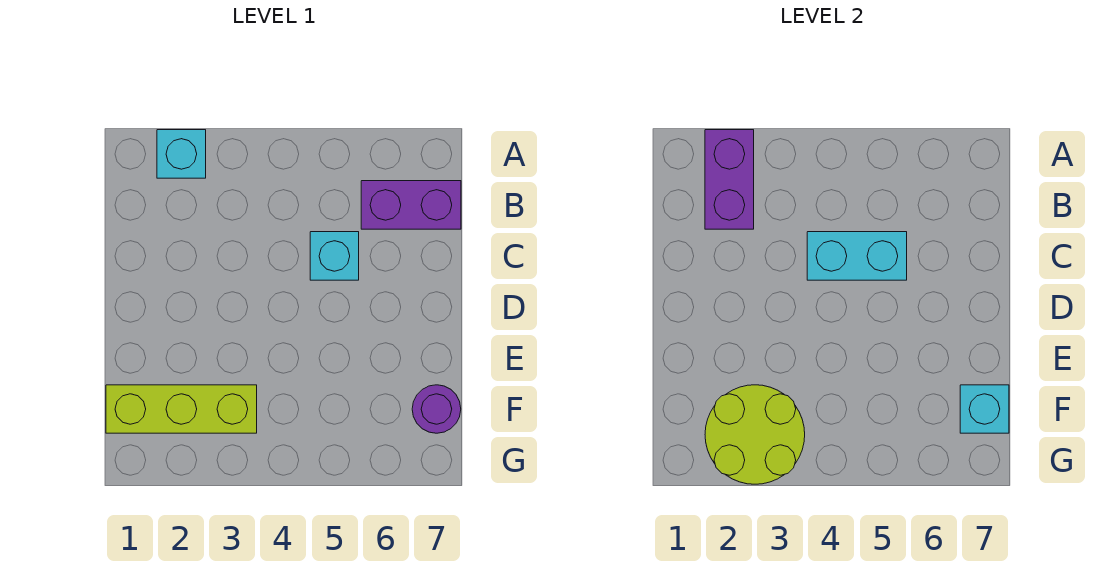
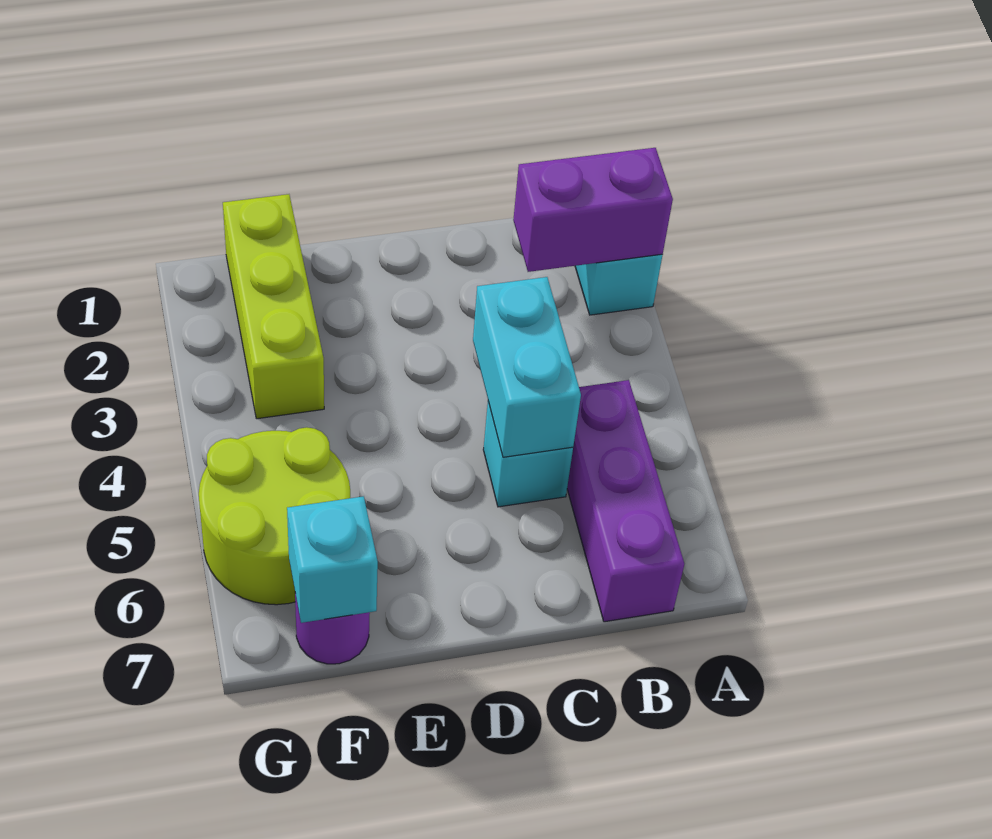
purple brick B6:B7 level 1 -> purple brick B5:B7 level 1
lime round brick F2:G3 level 2 -> lime round brick F5:G6 level 1

